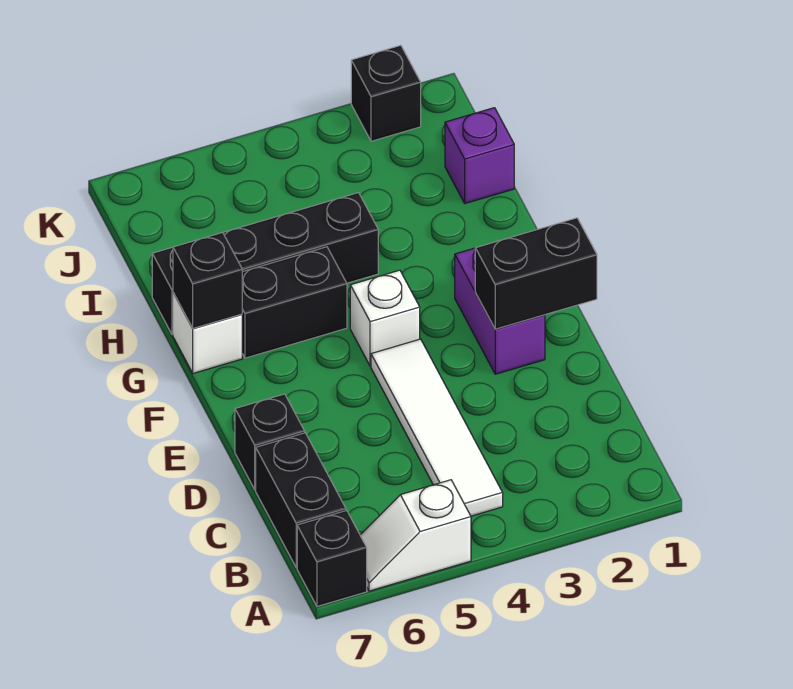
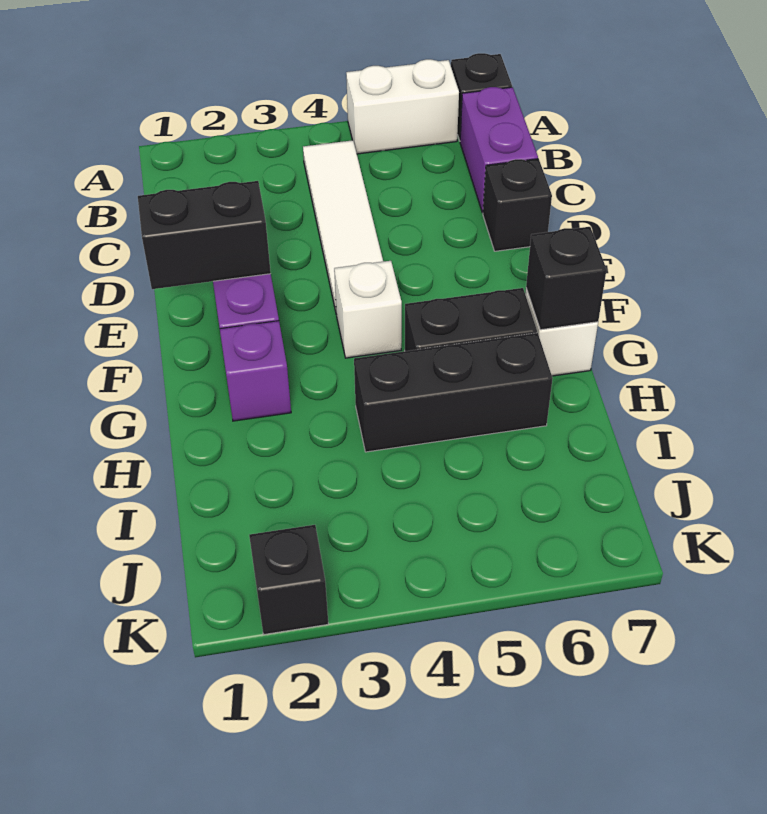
white slope A5:A6 level 1 top 5 -> white brick A5:A6 level 1
black brick B7:C7 level 1 -> purple brick B7:C7 level 1
black brick H4:H7 level 1 -> black brick H4:H6 level 1
purple brick I1 level 1 -> purple brick G2 level 1

